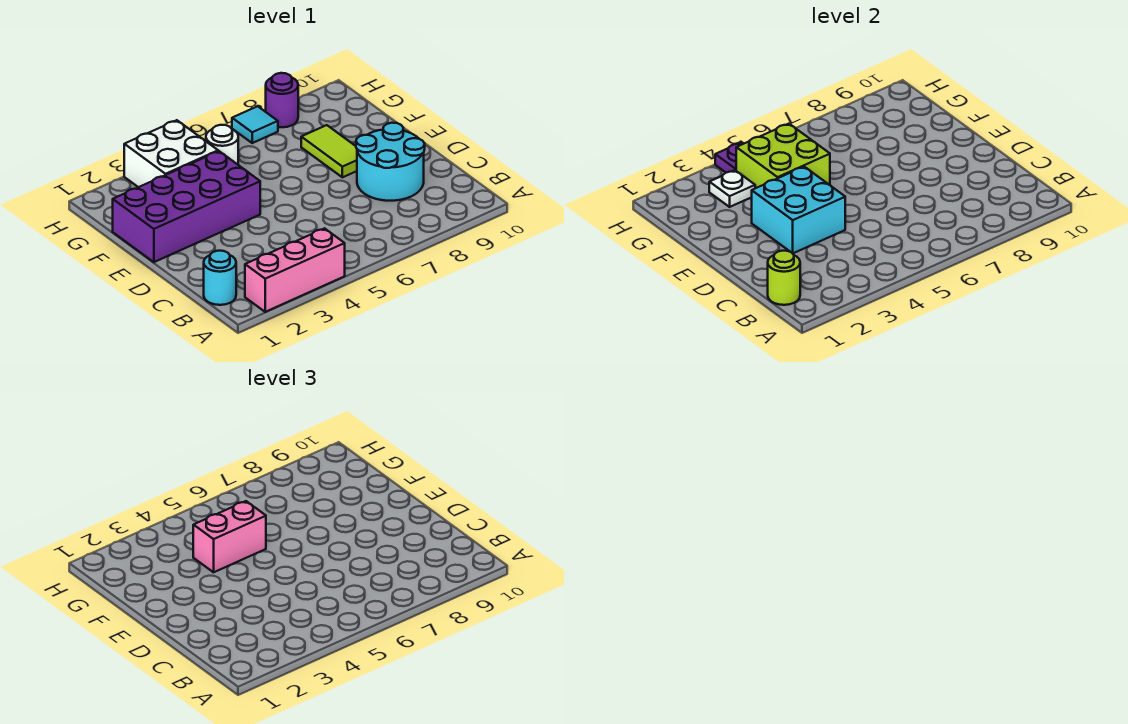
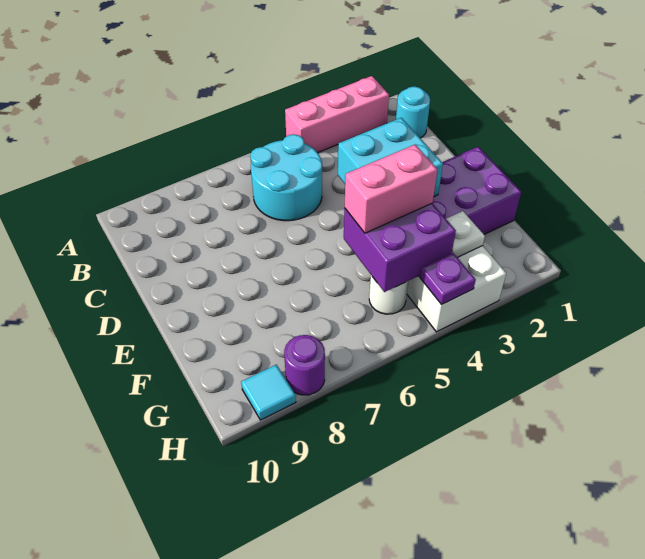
lime round brick B1 level 2 -> none
cyan round brick C8:D9 level 1 -> cyan round brick B5:C6 level 1
lime tile E8:F8 level 1 -> none
lime brick F4:G5 level 2 -> purple brick F4:G5 level 2
cyan tile H7 level 1 -> cyan tile H9 level 1

